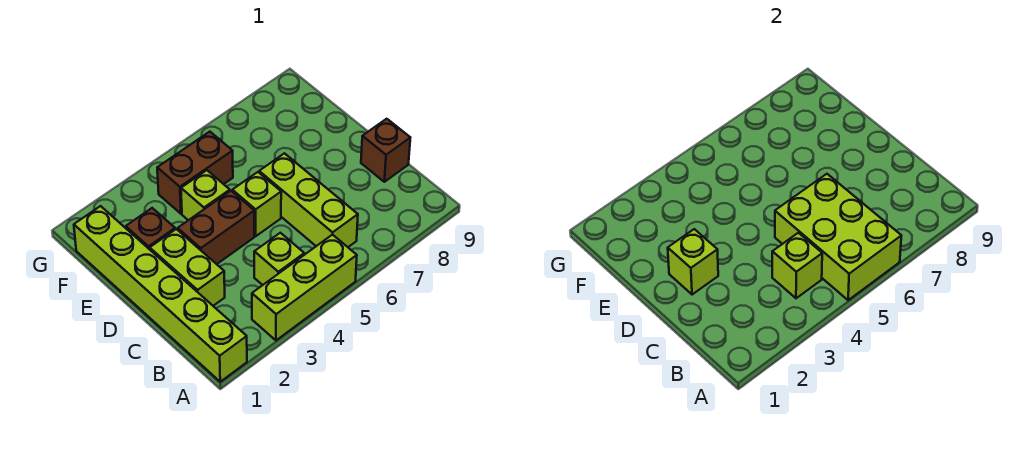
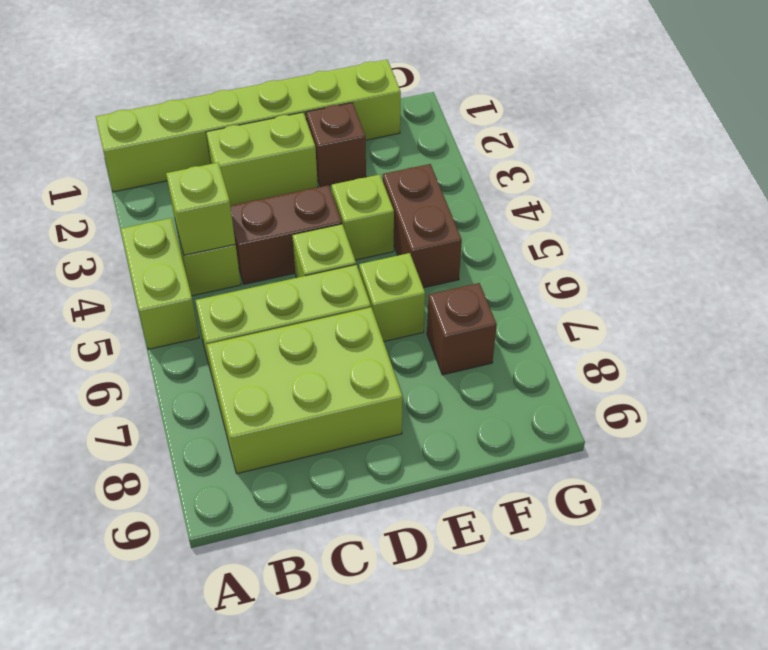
lime brick A3:A5 level 1 -> lime brick A4:A5 level 1
lime brick A5:C6 level 2 -> lime brick B7:D8 level 1
brown brick C9 level 1 -> brown brick F7 level 1
lime brick D2 level 2 -> lime brick E6 level 1
brown brick D3:D4 level 1 -> brown brick C4:D4 level 1

